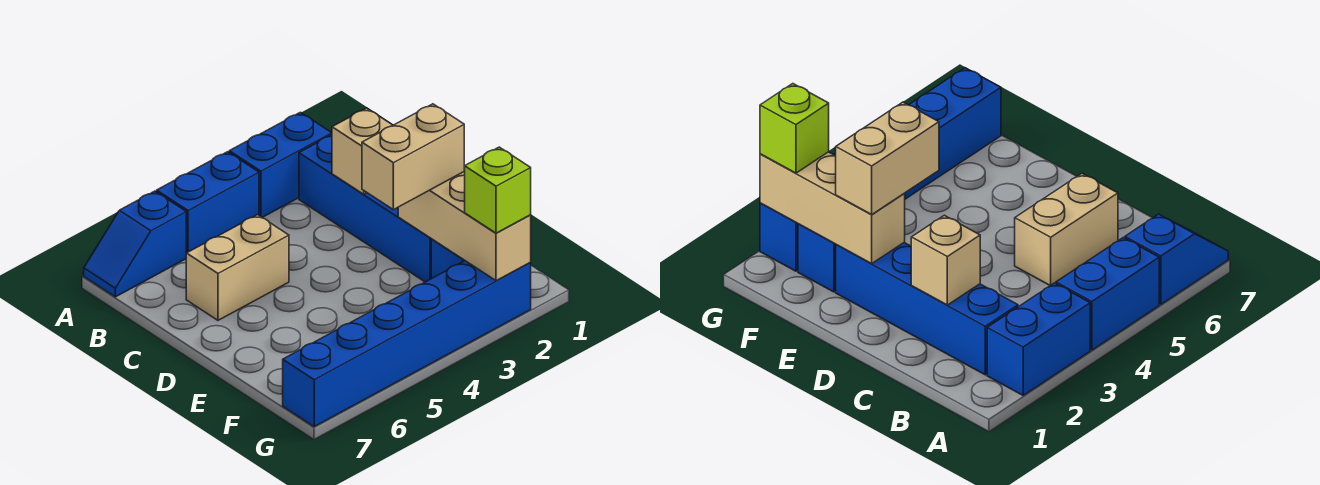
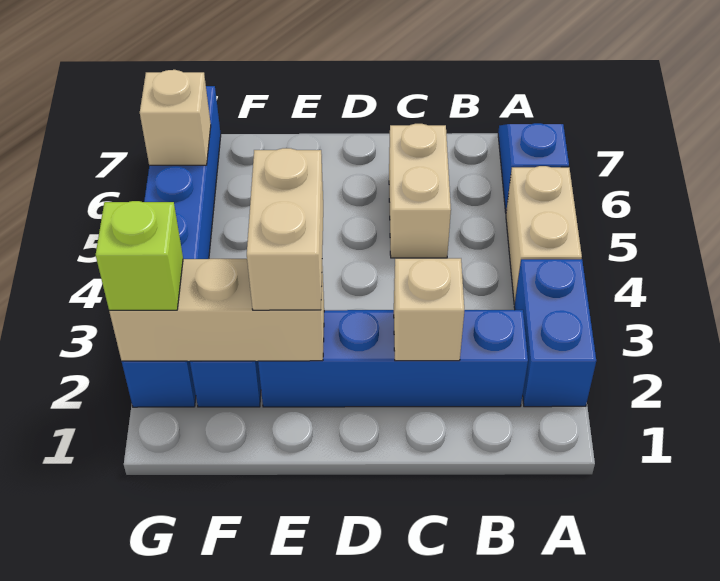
blue brick A4:A5 level 1 -> tan brick A4:A5 level 1
none -> tan brick G6 level 2

